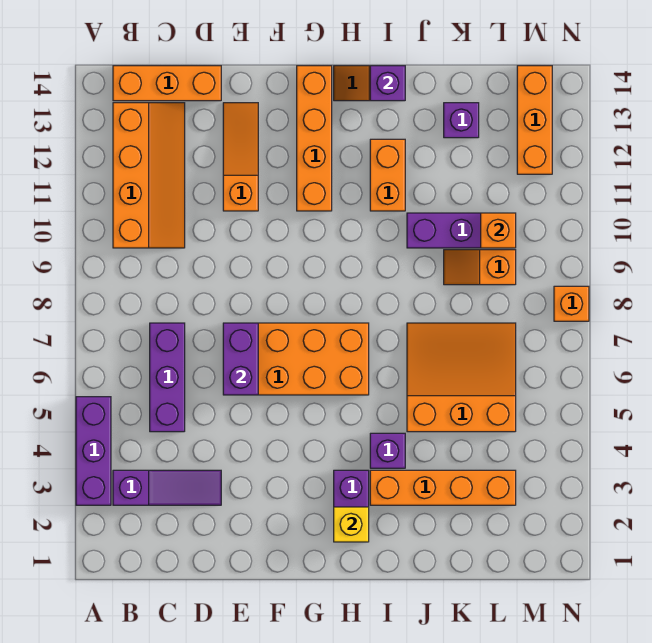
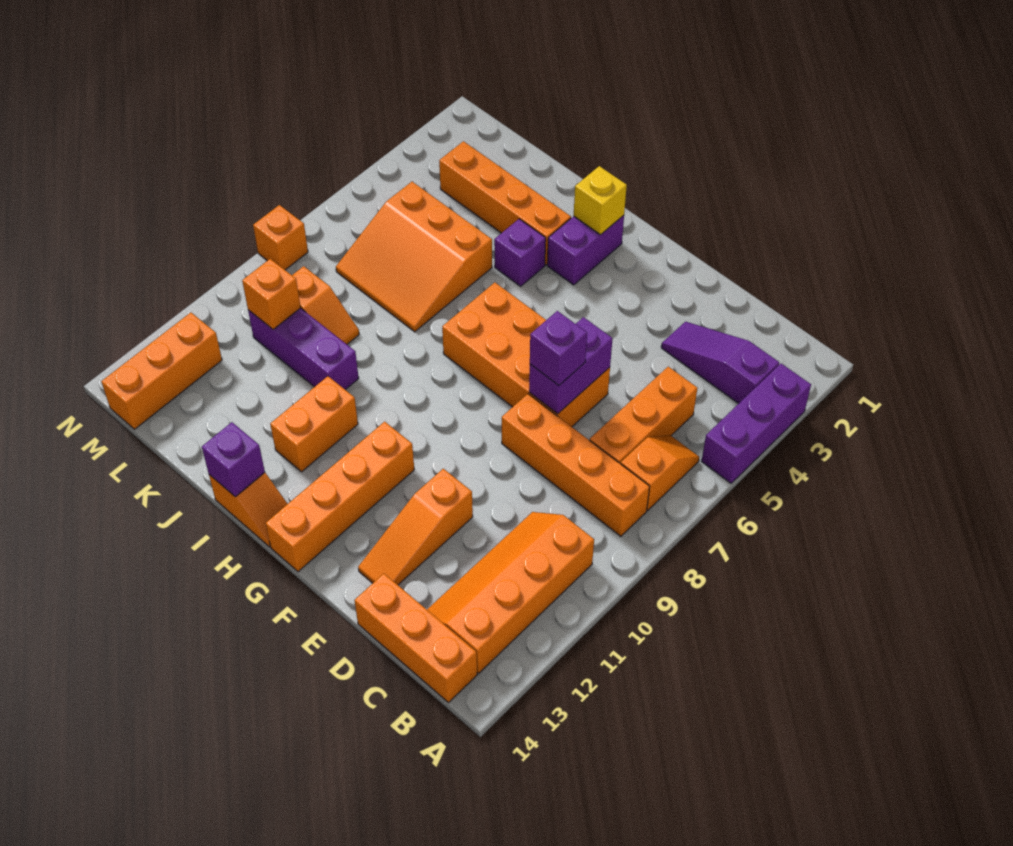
none -> orange slope B6:B7 level 1 top 7
none -> orange brick B8:E8 level 1
purple brick C5:C7 level 1 -> orange brick C5:C7 level 1
purple brick K13 level 1 -> purple brick E7 level 3

